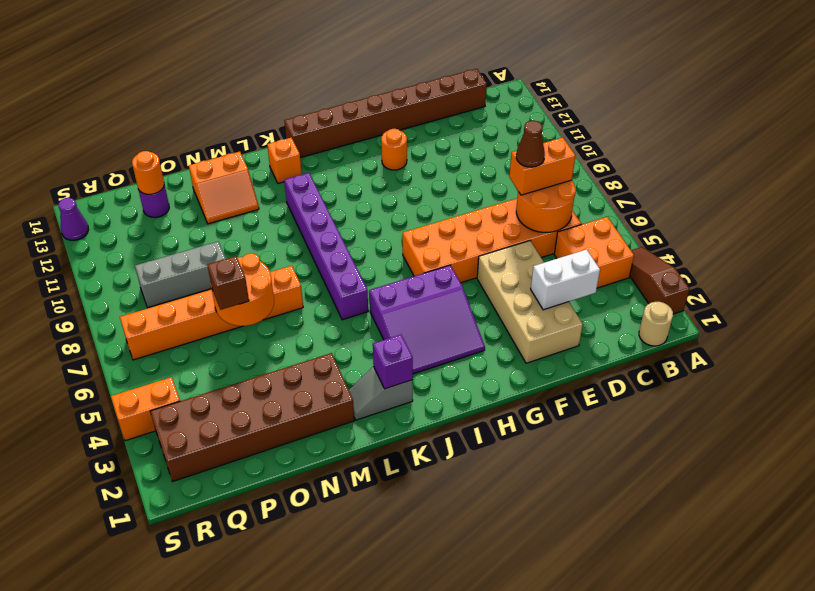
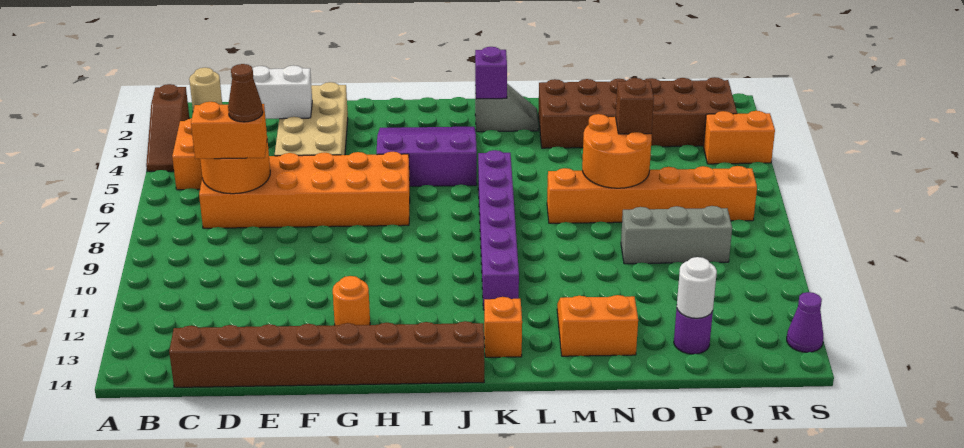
orange round brick P13 level 2 -> white round brick P13 level 2

